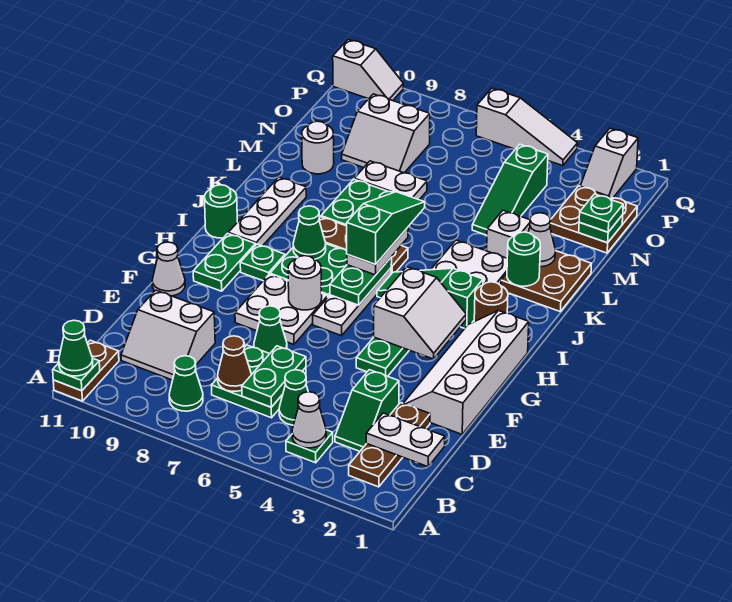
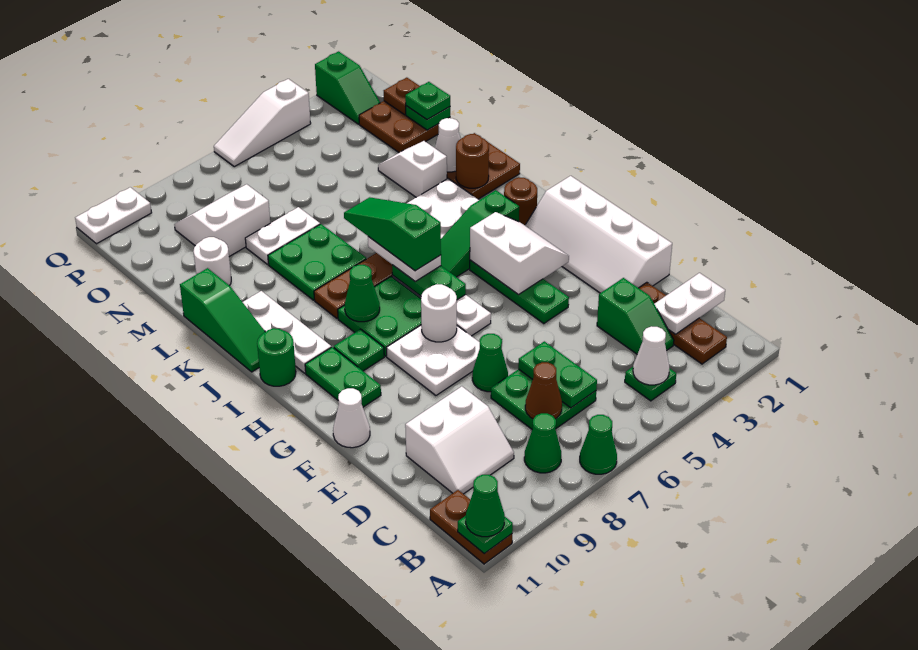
green cone C5 level 1 -> green cone A7 level 1
green round brick K2 level 2 -> brown round brick K2 level 2
green slope M4:O4 level 1 top O -> green slope J11:L11 level 1 top L
white slope N8:O9 level 1 top O -> white slope N8:O9 level 1 top N
none -> brown plate O1 level 2
white slope P2:Q2 level 1 top Q -> green slope P2:Q2 level 1 top Q
white slope Q4:Q6 level 1 top 6 -> white slope Q4:Q6 level 1 top 4
white slope Q10:Q11 level 1 top 11 -> white plate Q10:Q11 level 1

